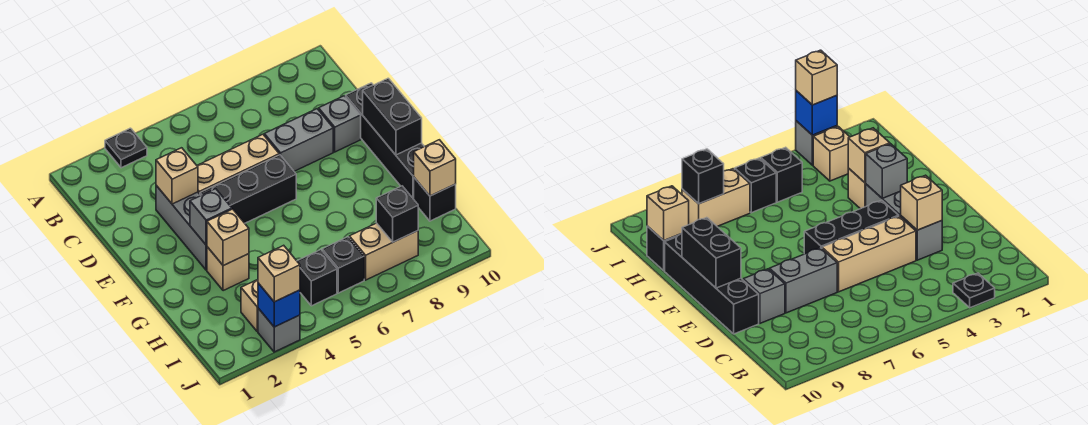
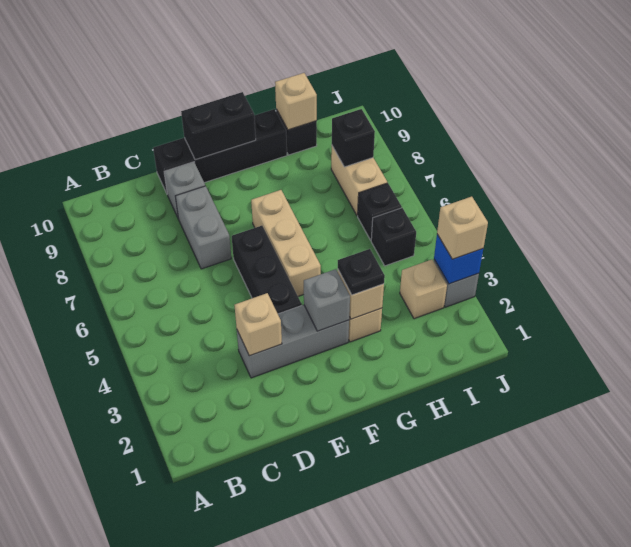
black plate A3 level 1 -> black plate G3 level 3
tan brick D4:D6 level 1 -> tan brick F5:F7 level 1

